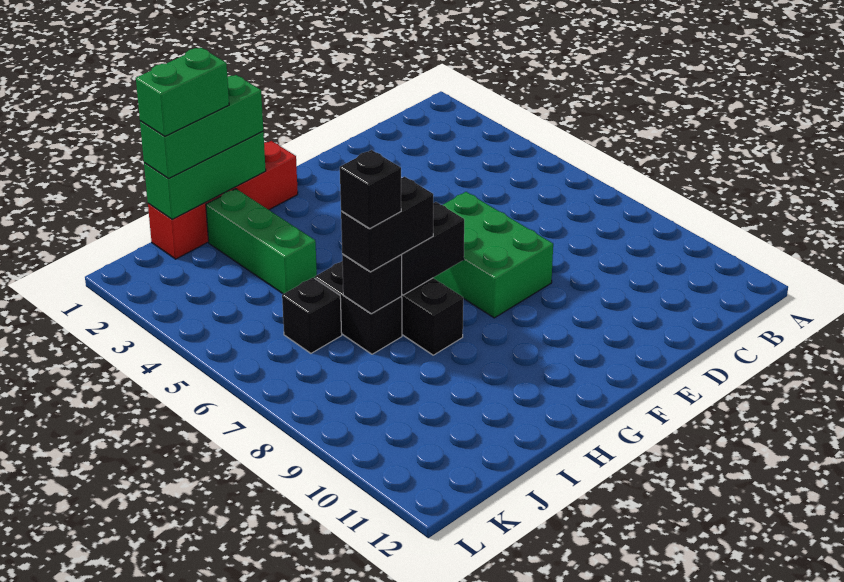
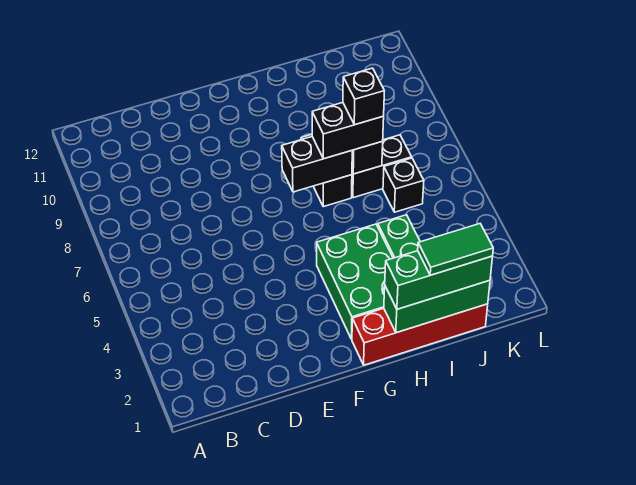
green brick E6:F8 level 1 -> green brick G2:H4 level 1
green brick I1:J1 level 4 -> green tile I1:J1 level 4
black brick I6:I7 level 1 -> black brick I7:J7 level 1

